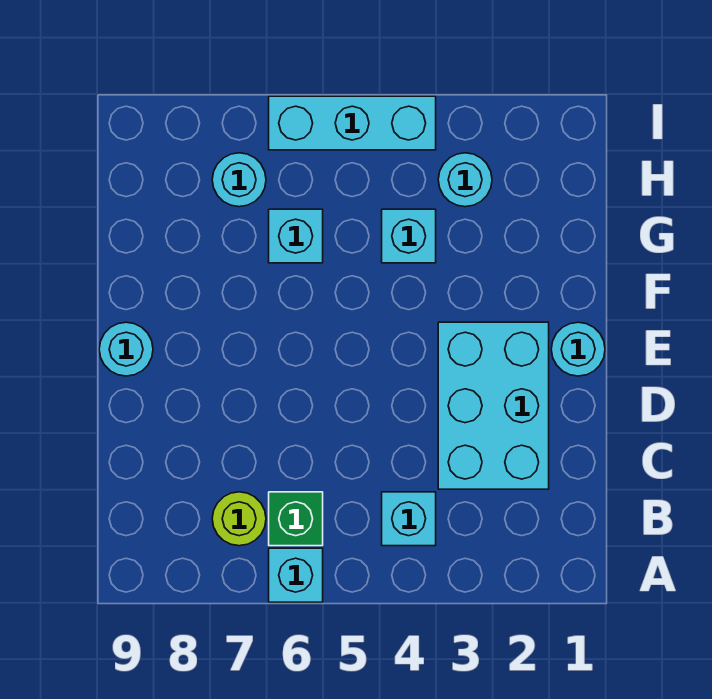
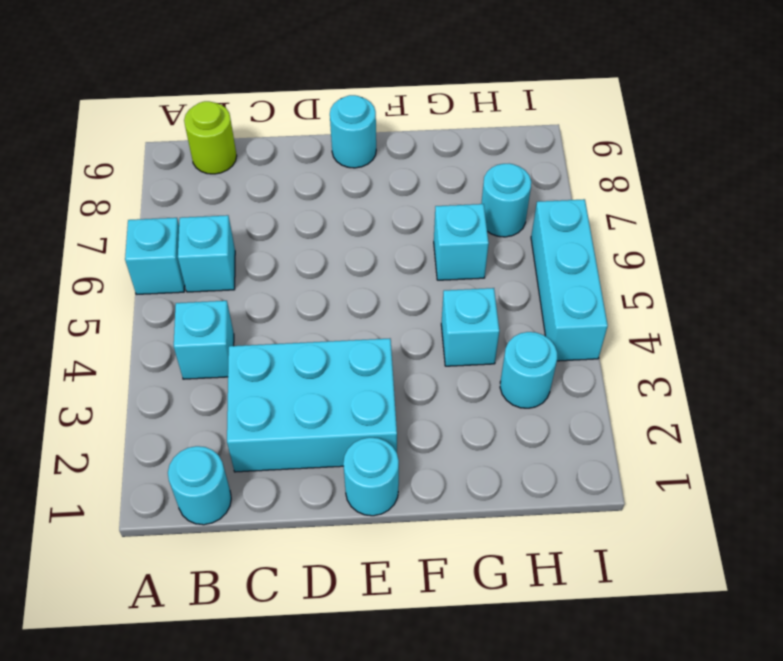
none -> cyan round brick B1 level 1
green brick B6 level 1 -> cyan brick B6 level 1
lime round brick B7 level 1 -> lime round brick B9 level 1

